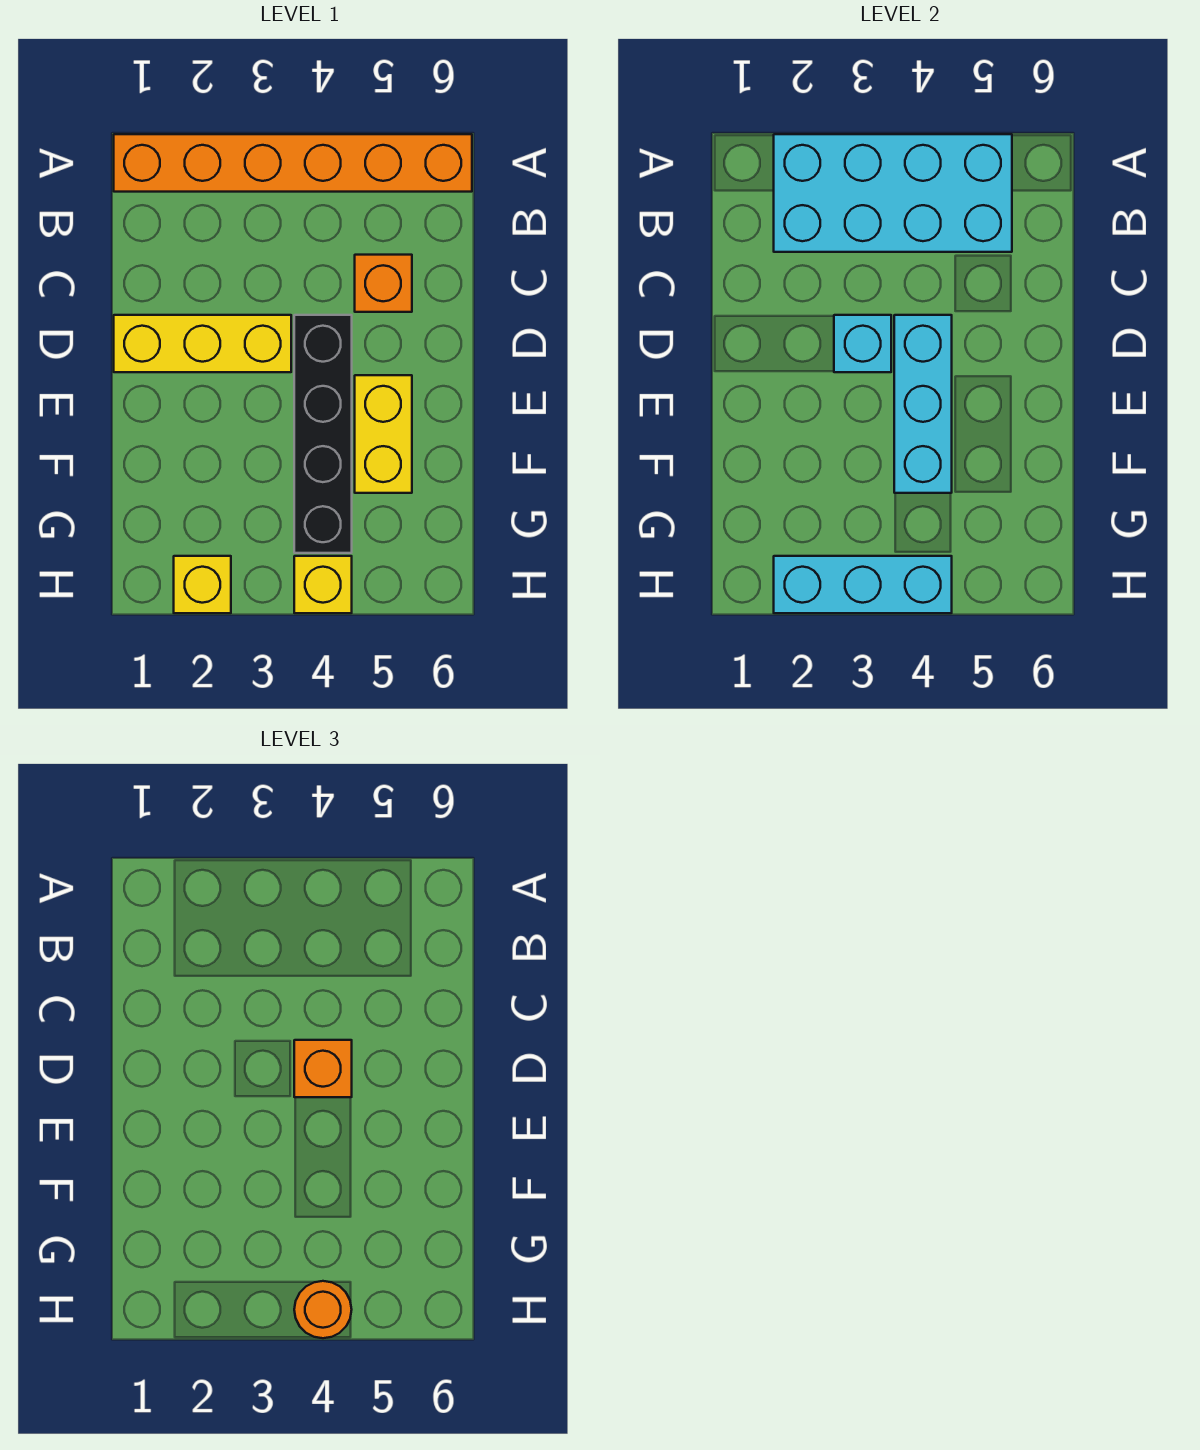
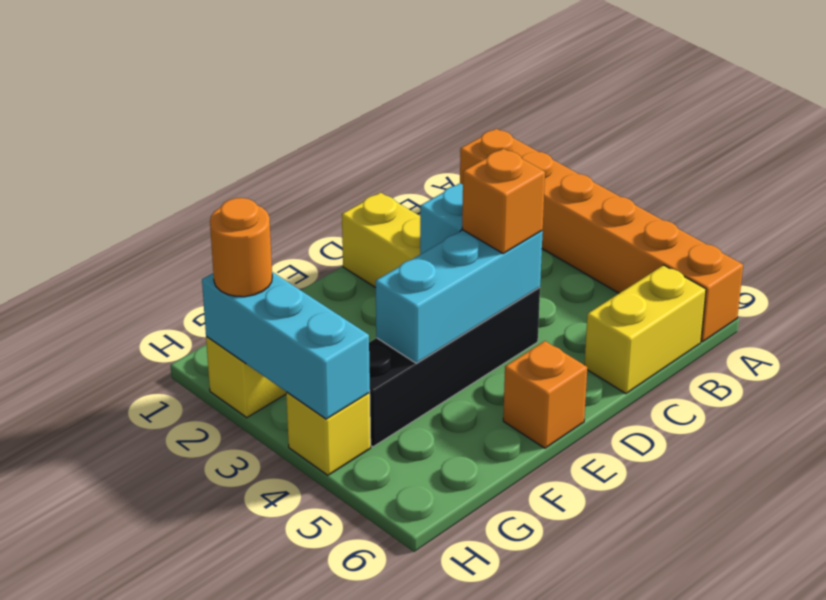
cyan brick A2:B5 level 2 -> none
orange brick C5 level 1 -> orange brick E6 level 1
yellow brick E5:F5 level 1 -> yellow brick B6:C6 level 1
orange round brick H4 level 3 -> orange round brick H2 level 3

